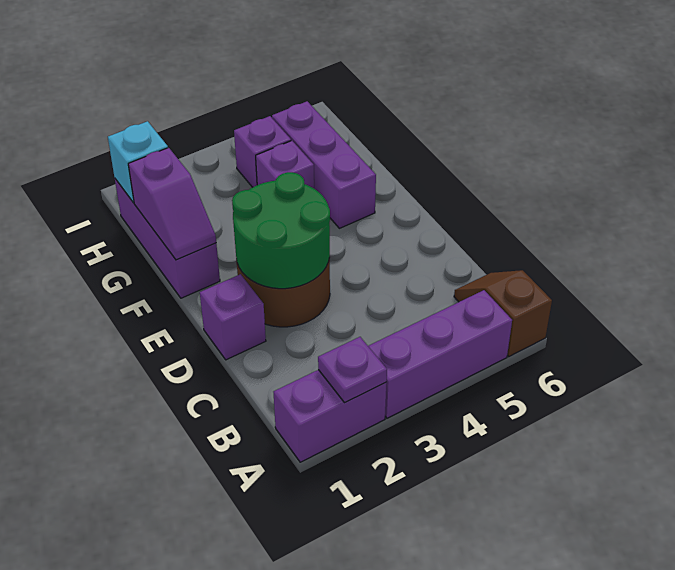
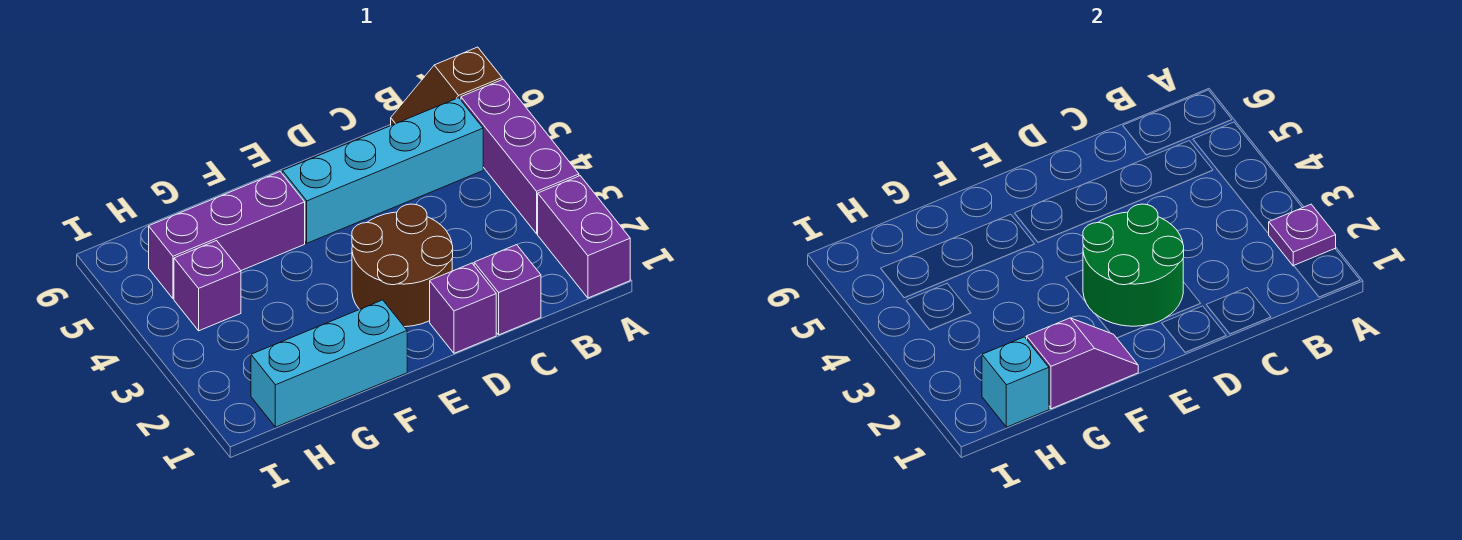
none -> cyan brick B5:E5 level 1
purple brick F1:H1 level 1 -> cyan brick F1:H1 level 1
purple brick G4 level 1 -> purple brick C1 level 1

